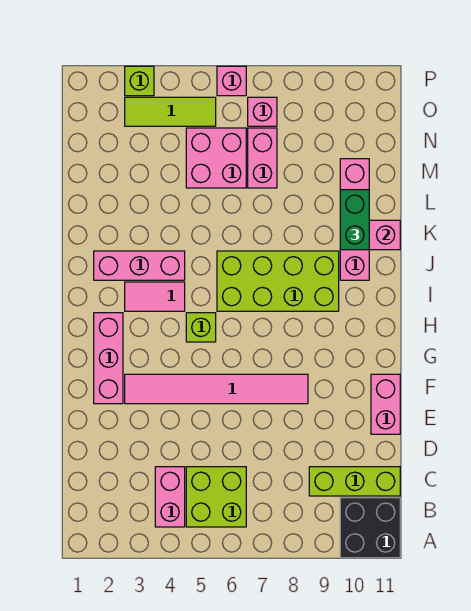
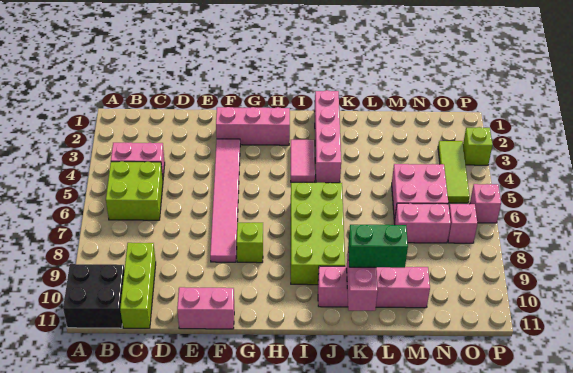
lime brick H5 level 1 -> lime brick G8 level 1
pink brick J2:J4 level 1 -> pink brick J1:J4 level 1

